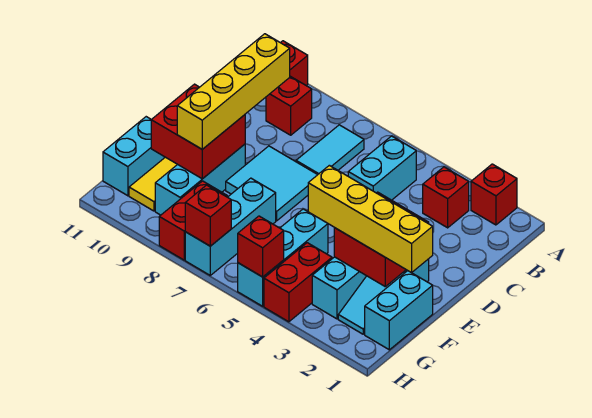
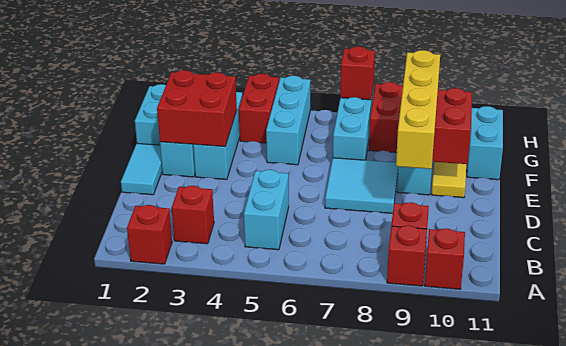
cyan tile B7:C7 level 1 -> cyan tile D1:E1 level 1
yellow brick F1:F4 level 3 -> none
red brick H5 level 2 -> red brick A9 level 1

